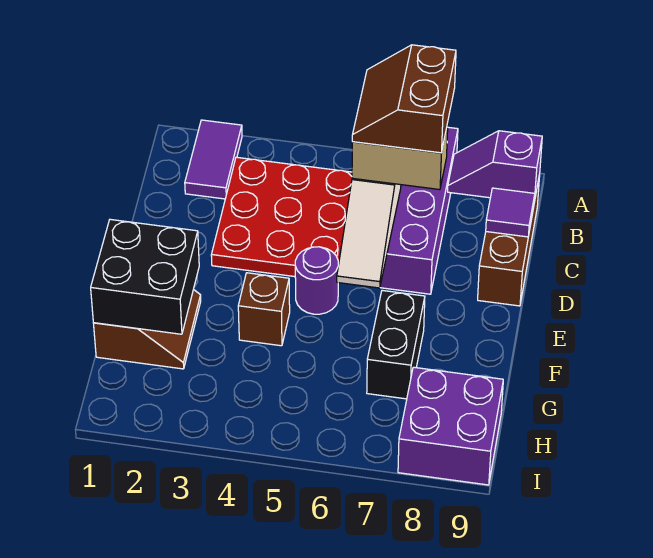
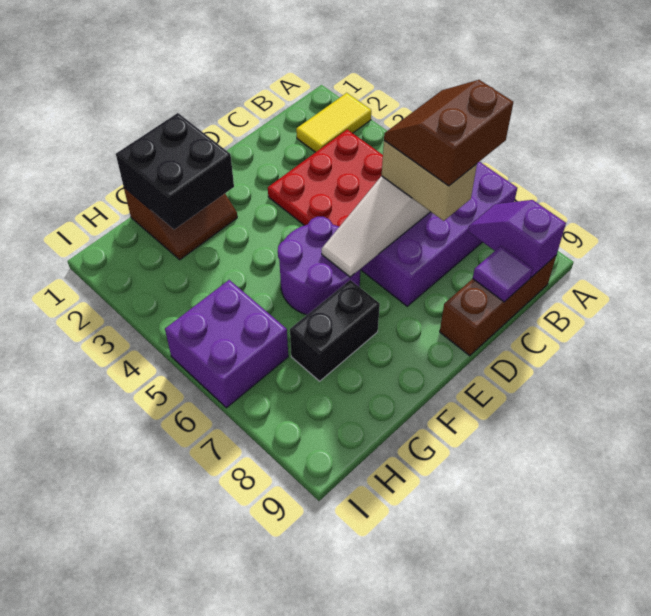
purple tile A2:B2 level 1 -> yellow tile A2:B2 level 1
purple round brick E5 level 1 -> purple round brick E5:F6 level 1
brown brick F4 level 1 -> none
purple brick H8:I9 level 1 -> purple brick H5:I6 level 1

